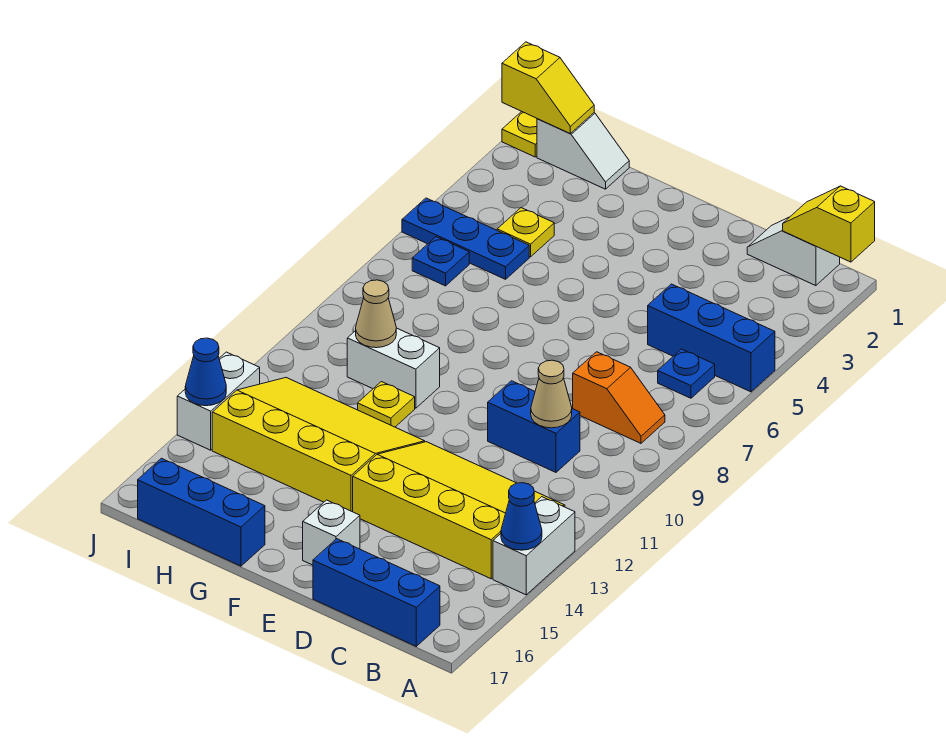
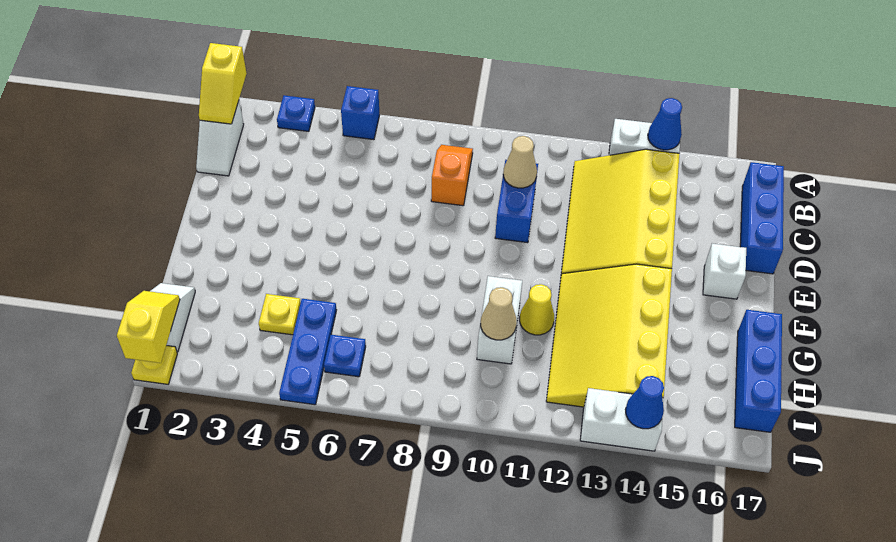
blue brick A5:C5 level 1 -> blue brick A5 level 1
blue plate B6 level 1 -> blue plate A3 level 1
yellow plate G11 level 1 -> yellow cone G11 level 1

